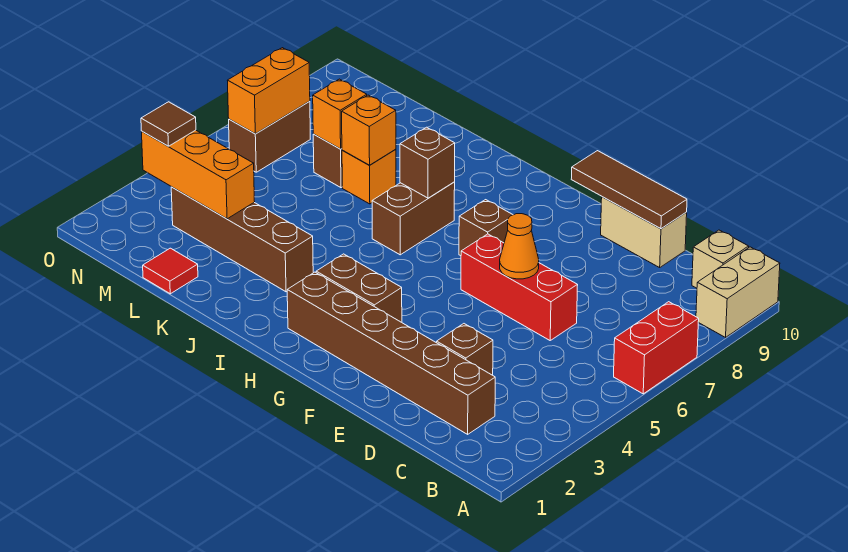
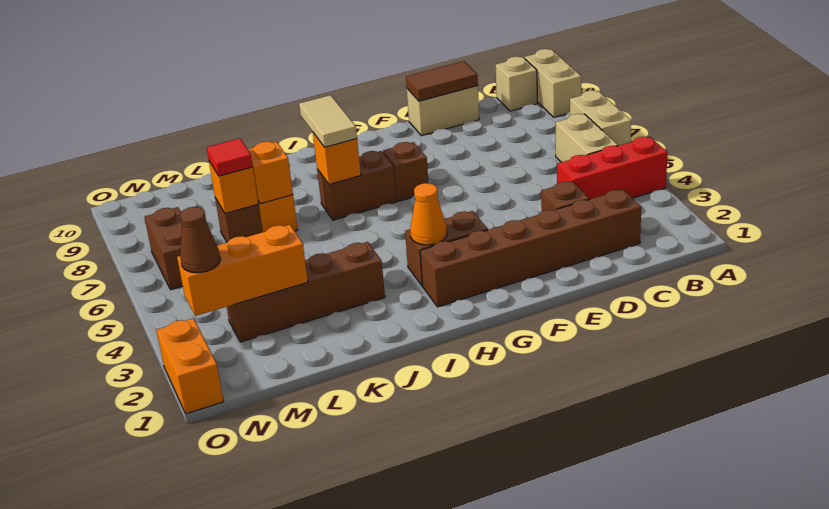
red brick A6:A7 level 1 -> tan brick A6:A7 level 1
none -> tan brick B5:B6 level 1
red brick D6:F6 level 1 -> red brick A4:C4 level 1
brown tile D10:F10 level 2 -> brown tile D10:E10 level 2
orange cone E6 level 2 -> orange cone H3 level 2
brown brick I6:I7 level 1 -> brown brick H7:I7 level 1
brown brick I7 level 2 -> orange brick I7 level 2
none -> tan tile I7:I8 level 3
red tile L1 level 1 -> red tile L7 level 3
brown tile N3 level 3 -> brown cone N3 level 3
orange brick N6:N7 level 2 -> orange brick O1:O2 level 1

